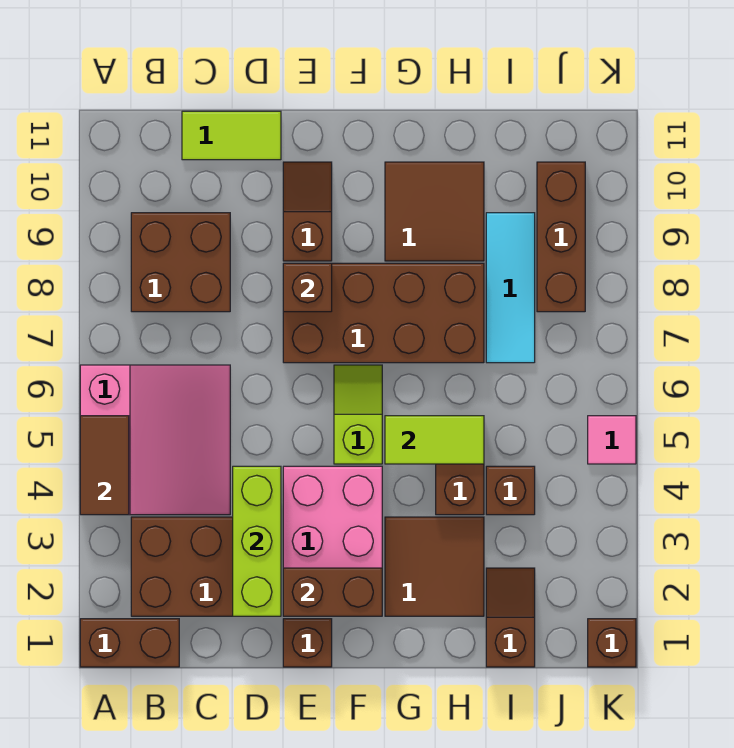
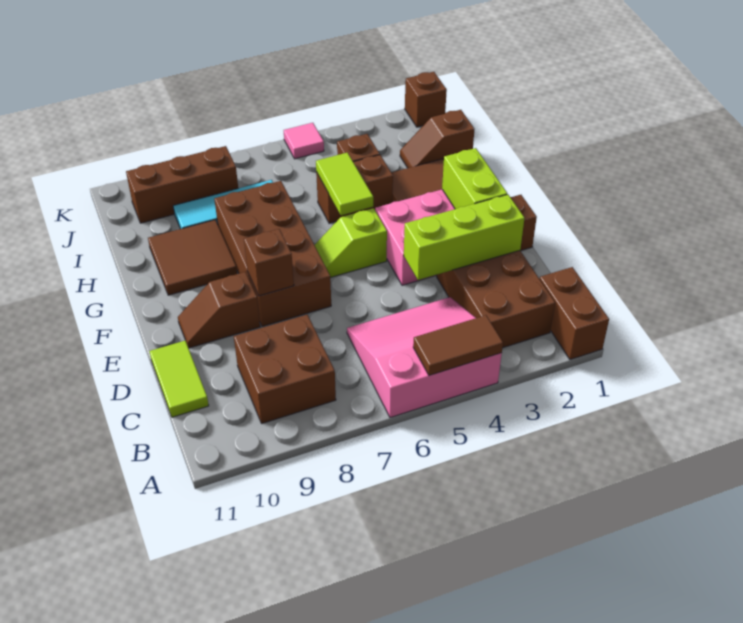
brown brick E2:F2 level 2 -> lime brick E2:F2 level 2

